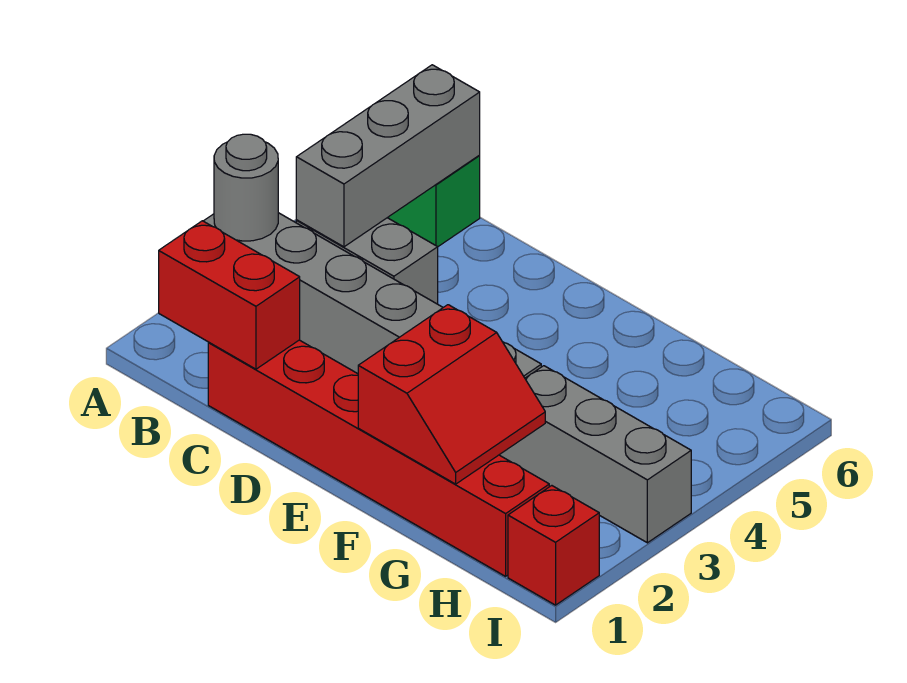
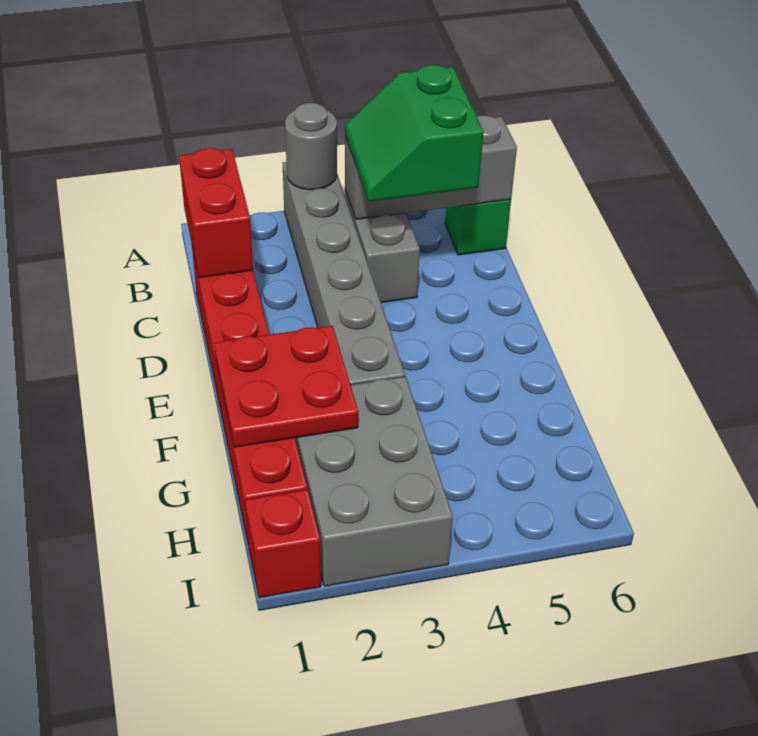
none -> green slope B4:C5 level 3 top 5
red slope F1:G2 level 2 top F -> red plate F1:G2 level 2
grey brick G3:I3 level 1 -> grey brick G2:I3 level 1

